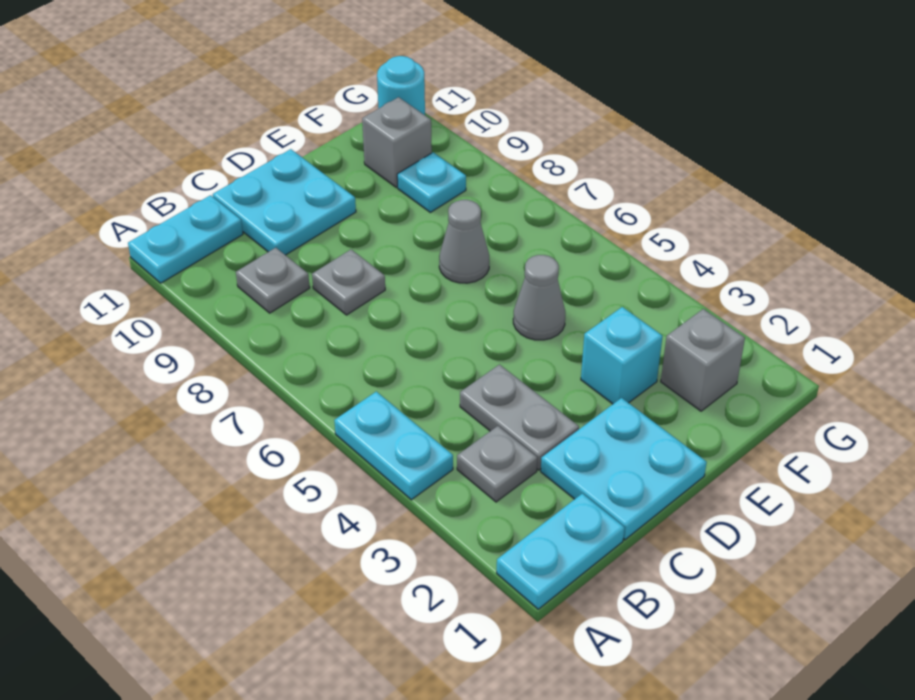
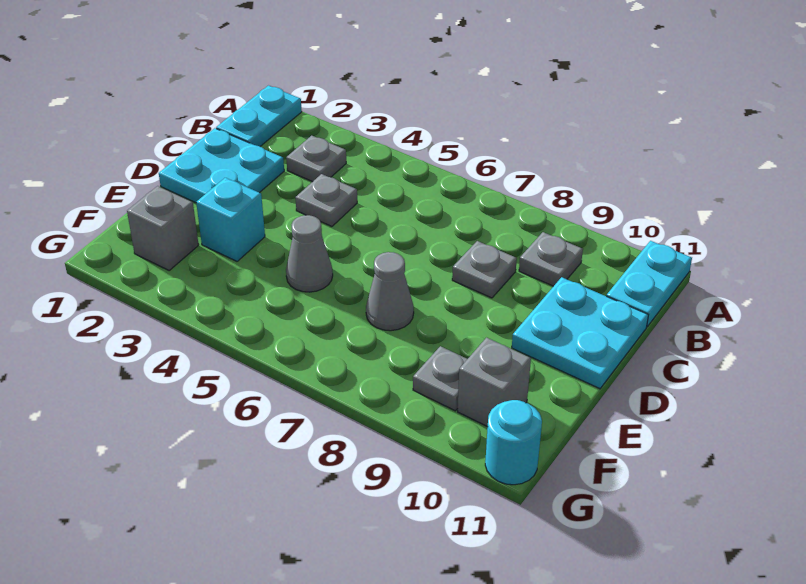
cyan plate A4:A5 level 1 -> none
grey plate C3:C4 level 1 -> grey plate C4 level 1
cyan plate F9 level 1 -> grey plate F9 level 1

